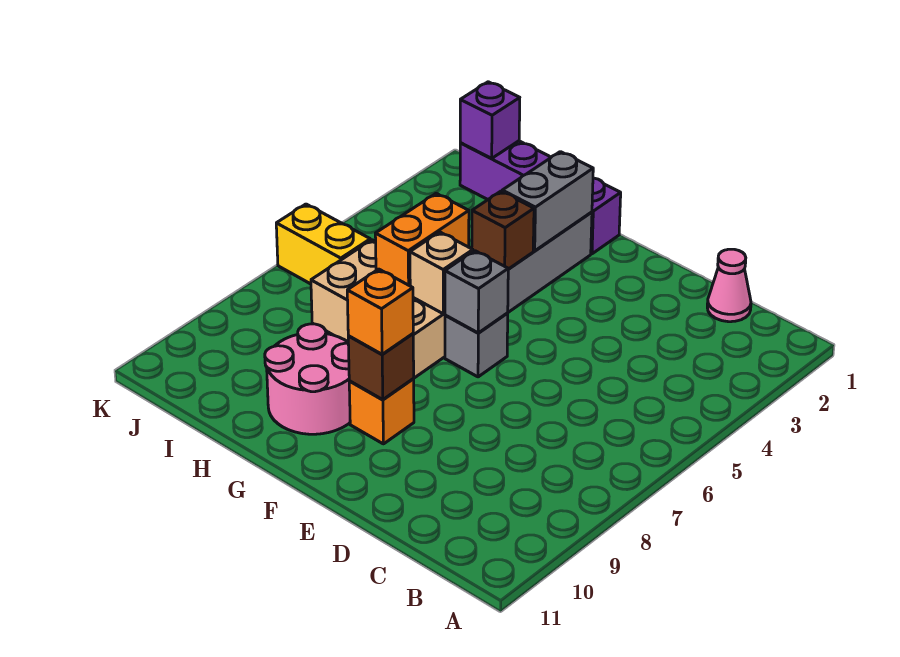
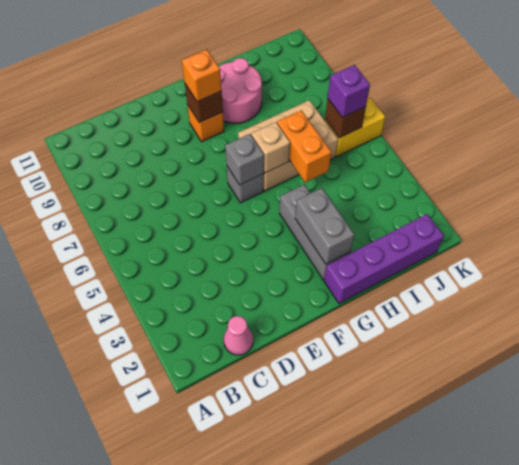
brown brick G4 level 2 -> brown brick J6 level 2
purple brick J1 level 2 -> purple brick J6 level 3

